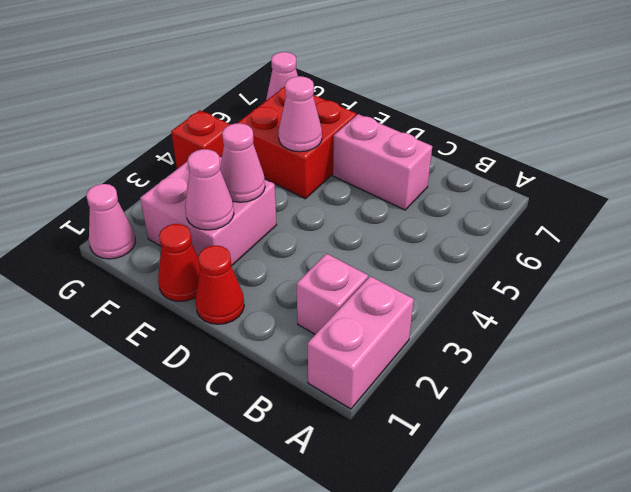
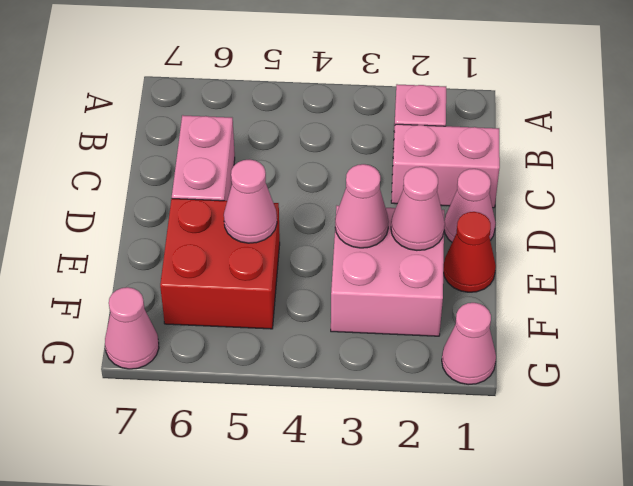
pink brick A1:A2 level 1 -> pink brick C1:C2 level 1
red cone D1 level 1 -> pink cone D1 level 1
red brick G4 level 1 -> none

